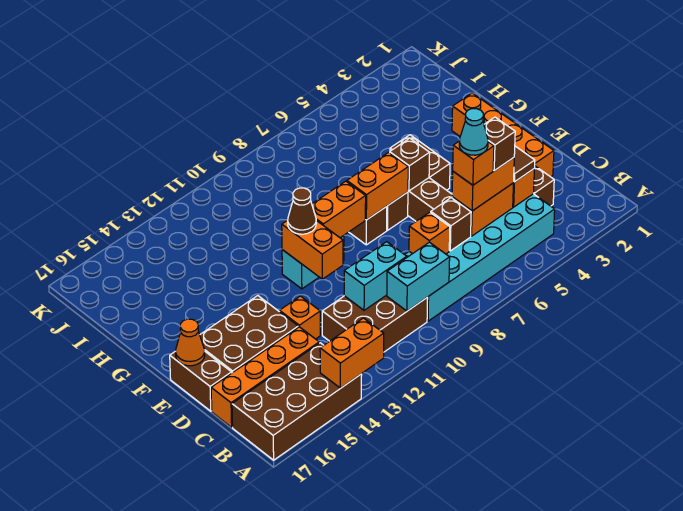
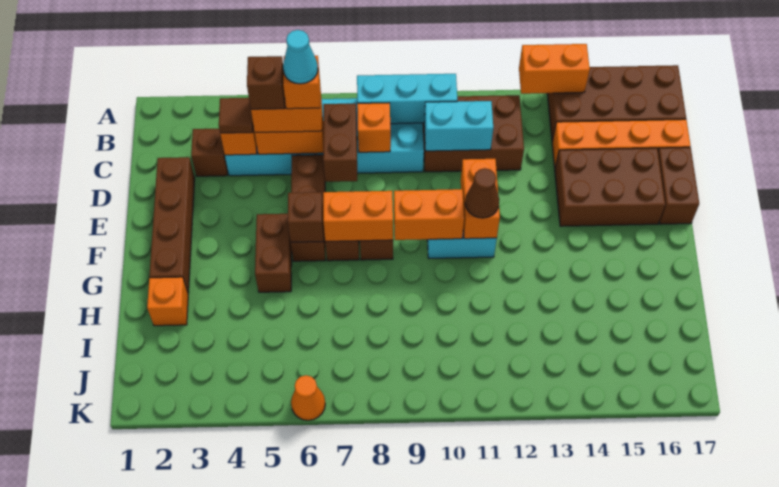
cyan brick B9:B10 level 2 -> cyan brick B8:B10 level 2
brown brick C7 level 2 -> brown brick C7:D7 level 2
orange brick D2:G2 level 1 -> brown brick D2:G2 level 1
orange brick D13 level 1 -> orange brick H2 level 1
orange cone E17 level 2 -> orange cone K6 level 1

